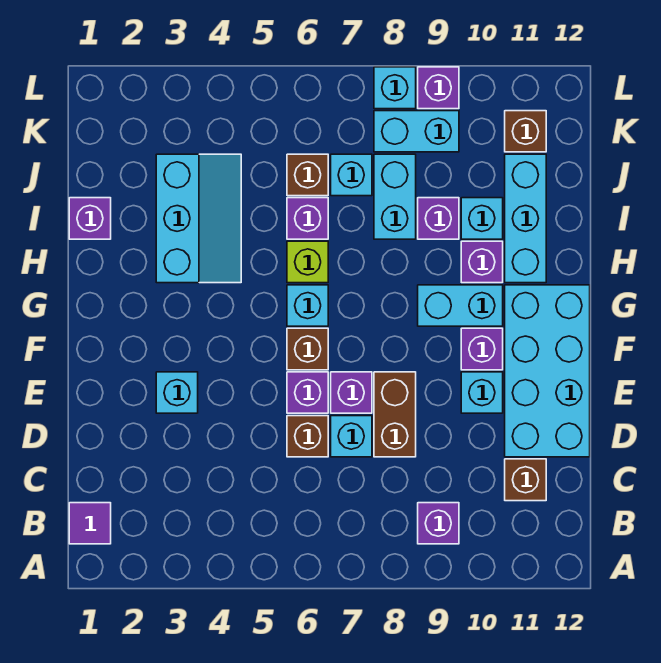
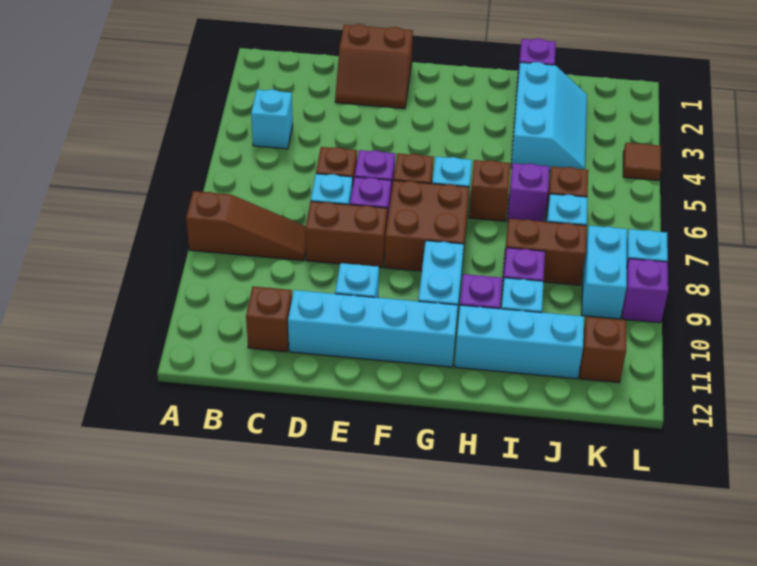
none -> brown slope A8:C8 level 1 top A
purple tile B1 level 1 -> none
purple brick B9 level 1 -> none
none -> brown slope D1:E2 level 1 top 1
cyan brick D11:G12 level 1 -> cyan brick D11:G11 level 1
cyan brick E3 level 1 -> cyan brick B4 level 1
none -> brown brick F7:G8 level 1
purple brick F10 level 1 -> none
cyan slope H3:J4 level 1 top 3 -> cyan slope I2:J4 level 1 top I
lime brick H6 level 1 -> brown brick H6 level 1
cyan brick I8:J8 level 1 -> brown brick I8:J8 level 1
none -> brown tile L4 level 1

